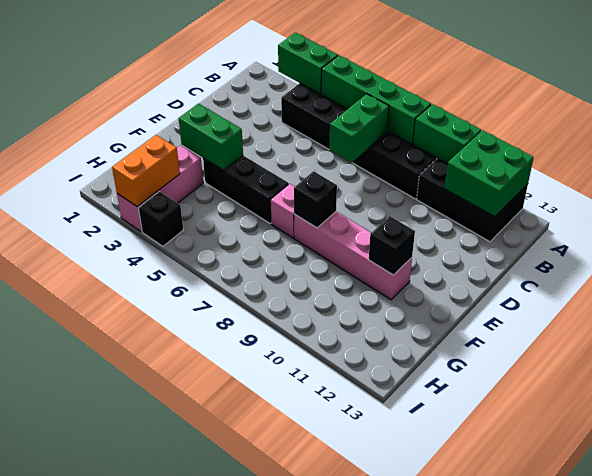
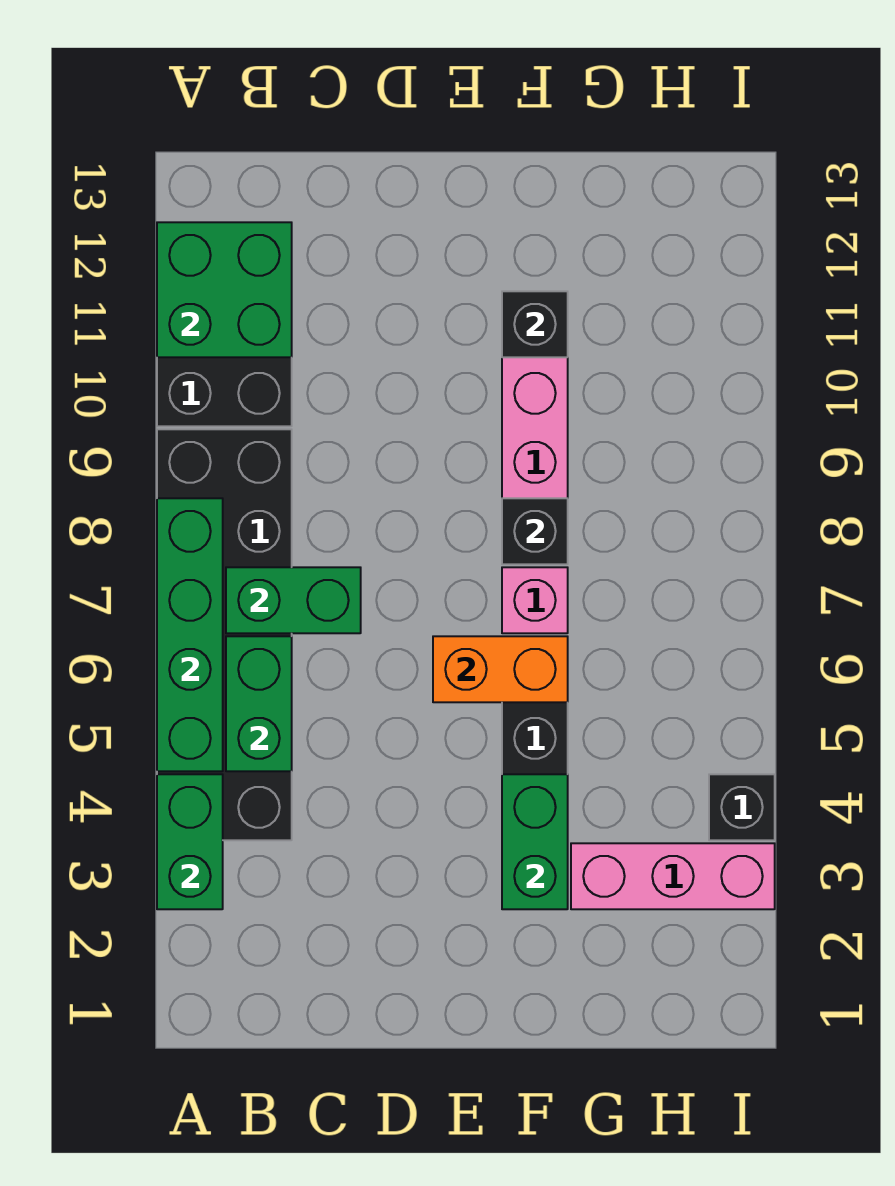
green brick A9:A10 level 2 -> green brick B5:B6 level 2
orange brick H3:I3 level 2 -> orange brick E6:F6 level 2

